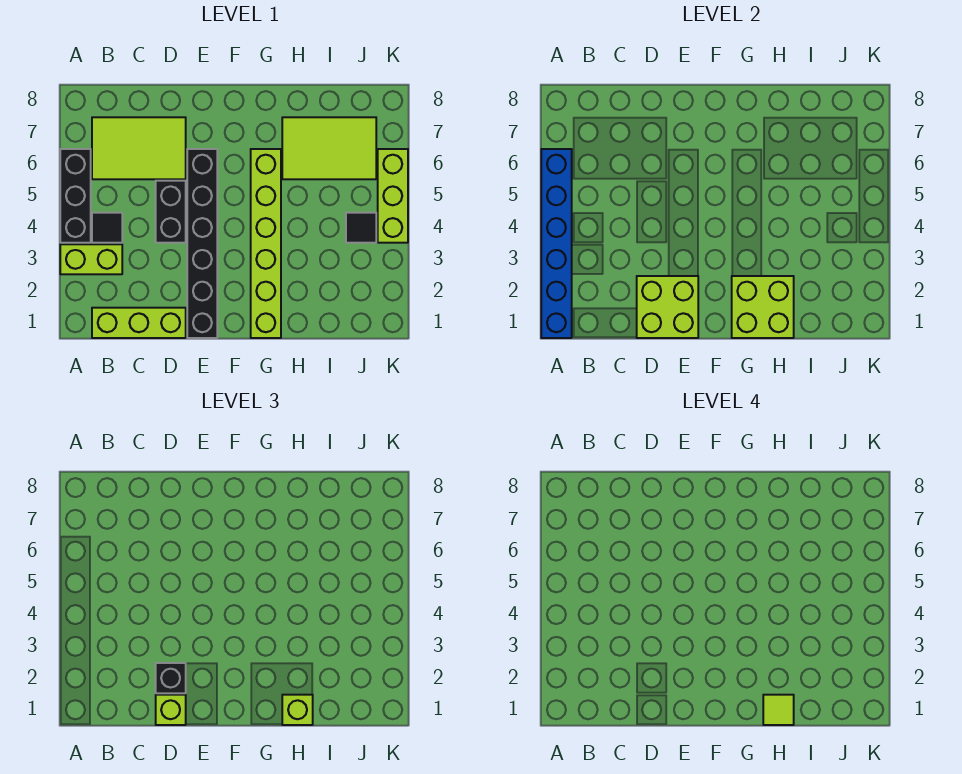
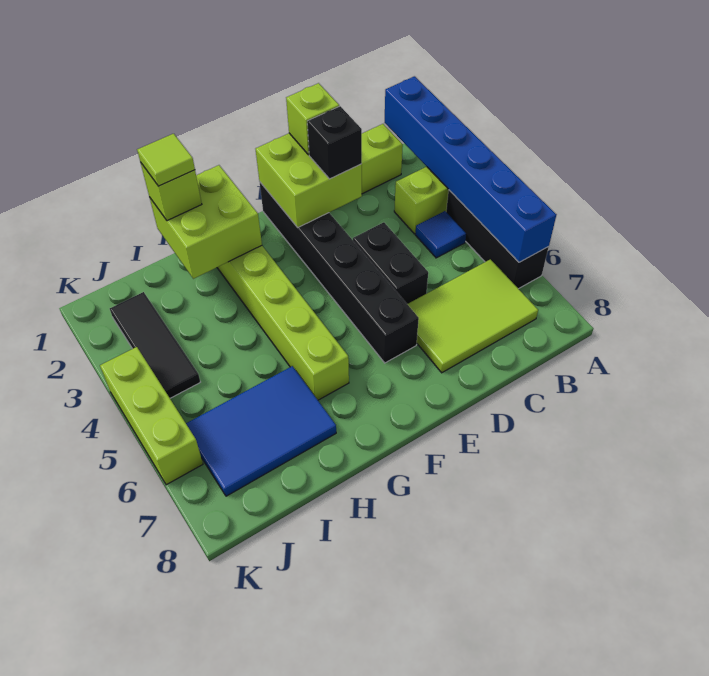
black tile B4 level 1 -> blue tile B4 level 1
lime tile H6:J7 level 1 -> blue tile H6:J7 level 1
black tile J4 level 1 -> black tile J2:J4 level 1

